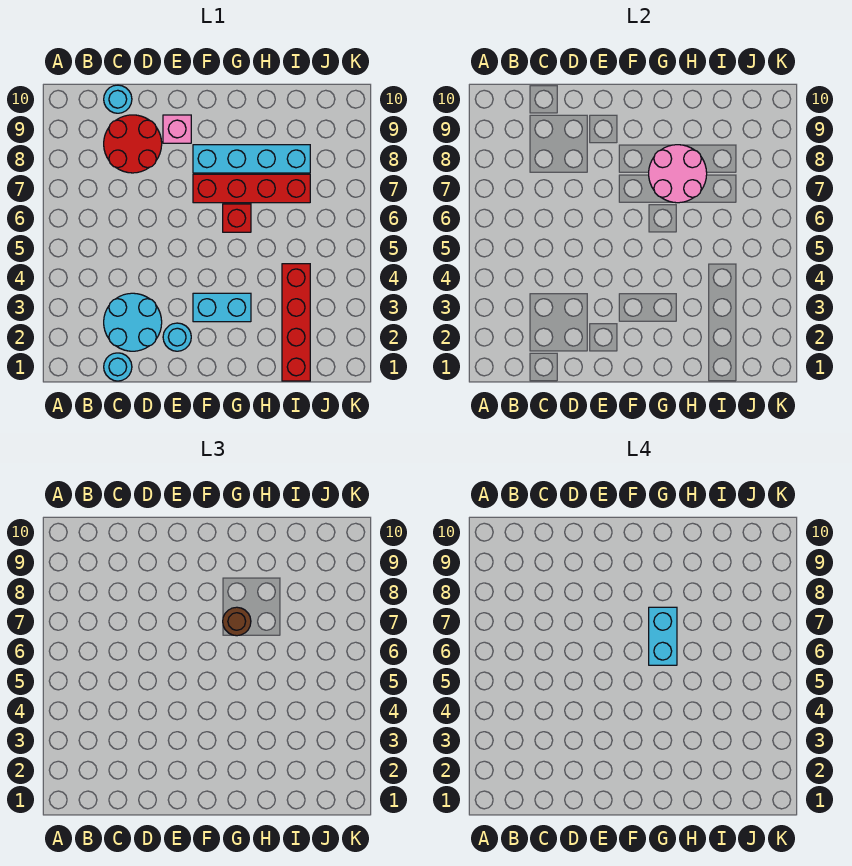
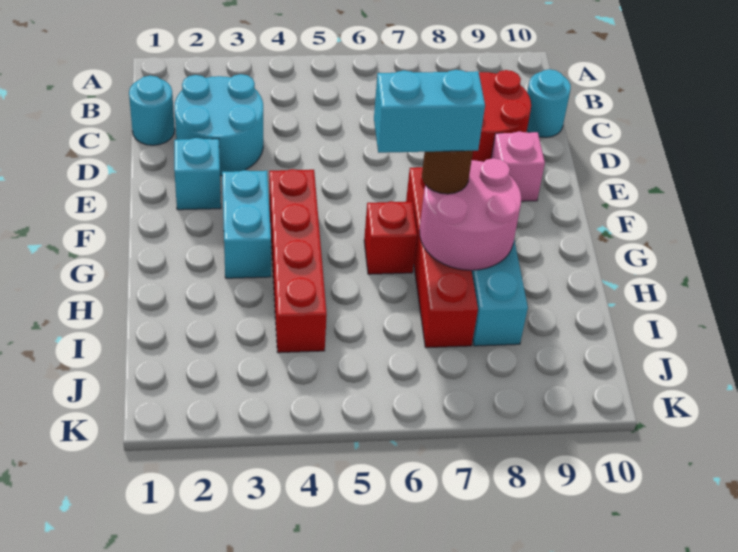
cyan round brick E2 level 1 -> cyan brick E2 level 1
red brick I1:I4 level 1 -> red brick F4:I4 level 1

